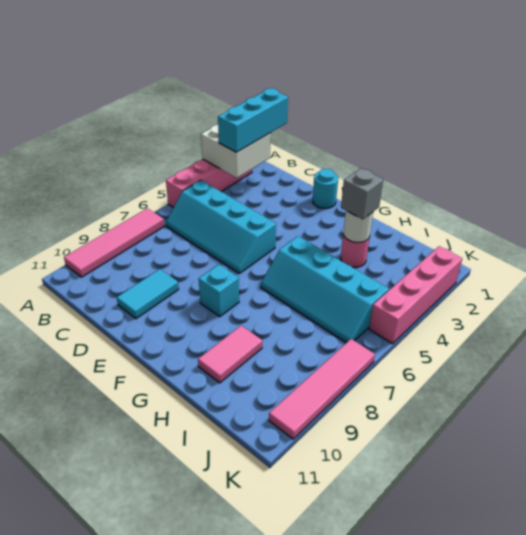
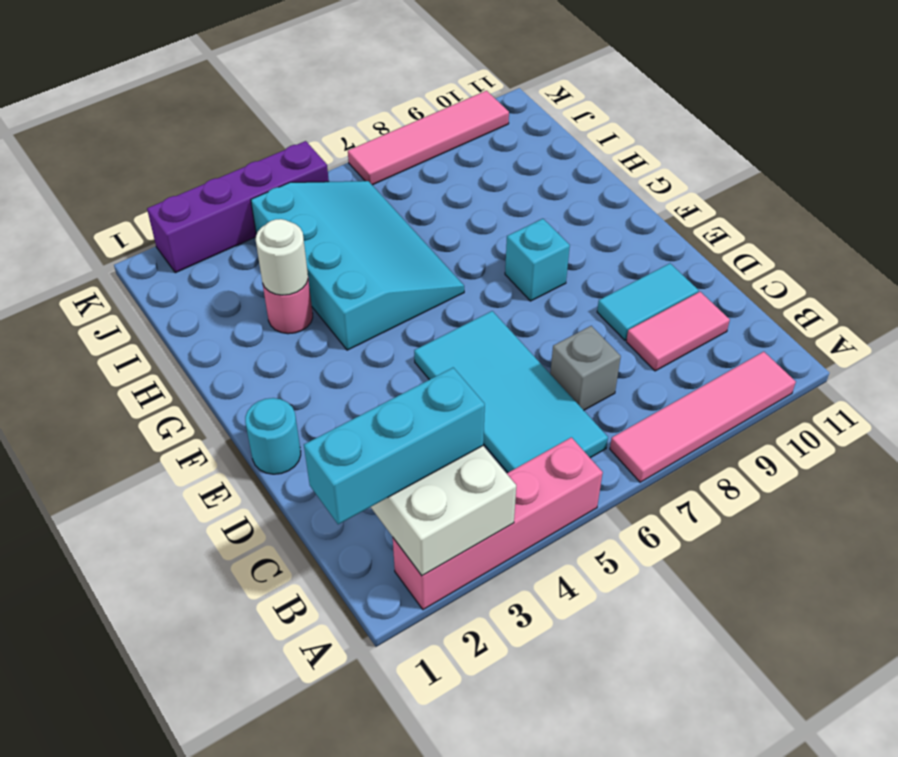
cyan slope B5:E6 level 1 top 5 -> cyan tile B5:E6 level 1
cyan slope G5:J6 level 1 top 5 -> cyan slope G4:J6 level 1 top 4
grey brick H3 level 3 -> grey brick C7 level 1
pink tile H9:H10 level 1 -> pink tile C9:C10 level 1
pink brick K2:K5 level 1 -> purple brick K2:K5 level 1

